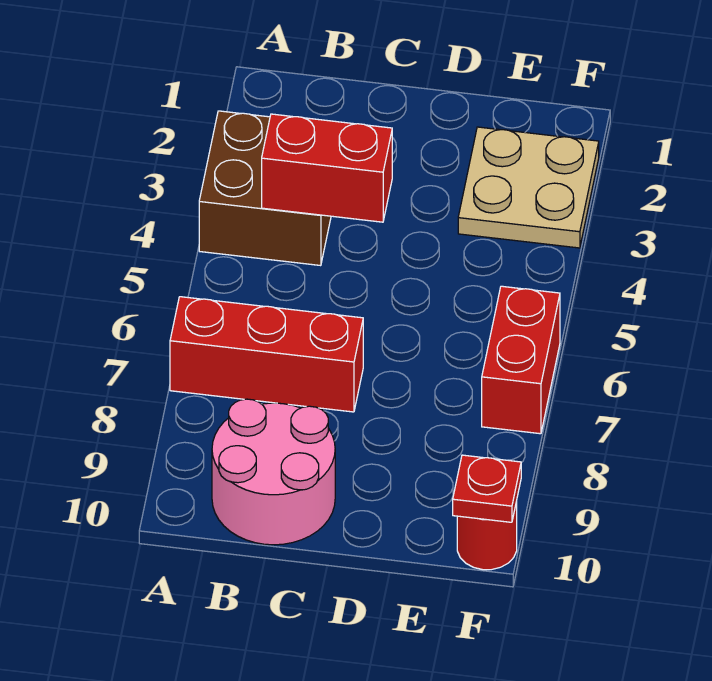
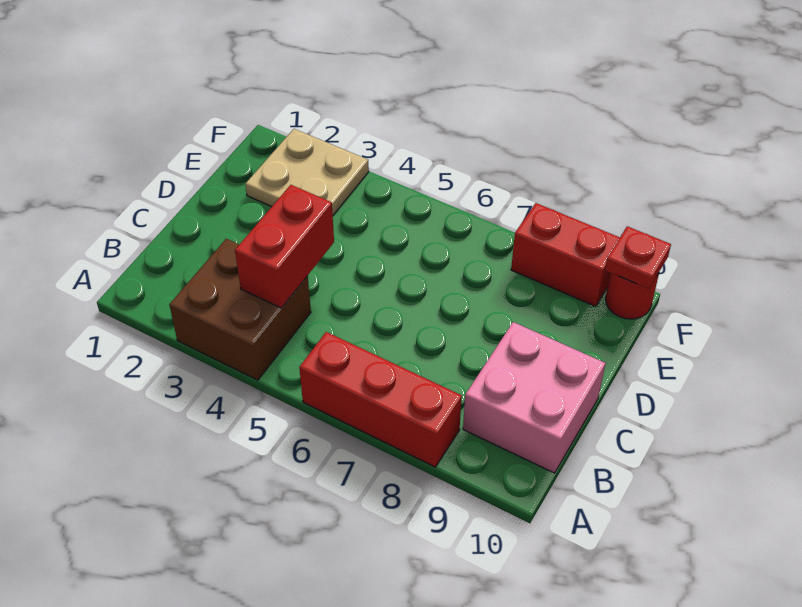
red brick A7:C7 level 1 -> red brick A6:A8 level 1
pink round brick B9:C10 level 1 -> pink brick B9:C10 level 1
red brick F6:F7 level 1 -> red brick F8:F9 level 1

